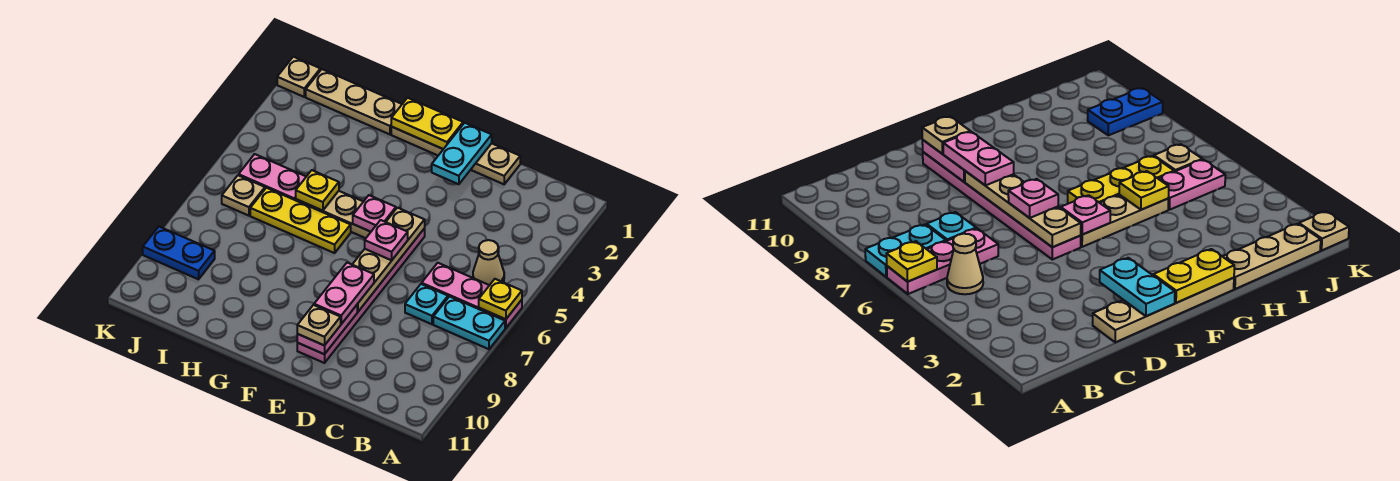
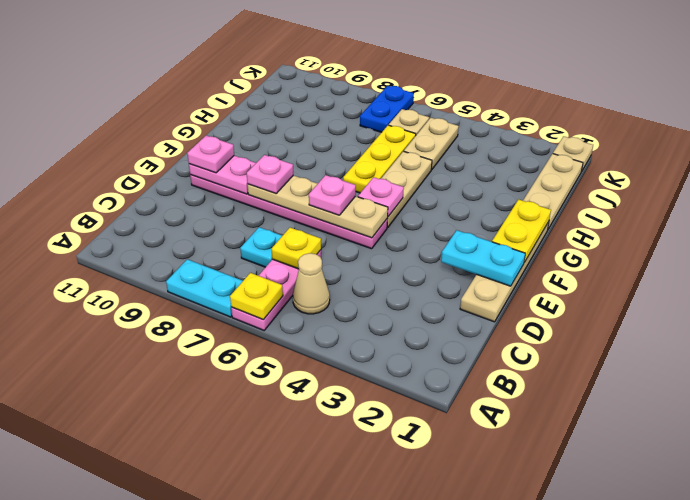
cyan plate A7:B7 level 1 -> cyan plate A7:A8 level 1
pink plate E8:E9 level 3 -> pink plate E8 level 3
tan plate E10 level 3 -> pink plate E10 level 3
yellow plate H5 level 2 -> yellow plate C6 level 2
pink plate I5:J5 level 1 -> tan plate I5:J5 level 1
blue plate J9:K9 level 1 -> blue plate J7:K7 level 1

